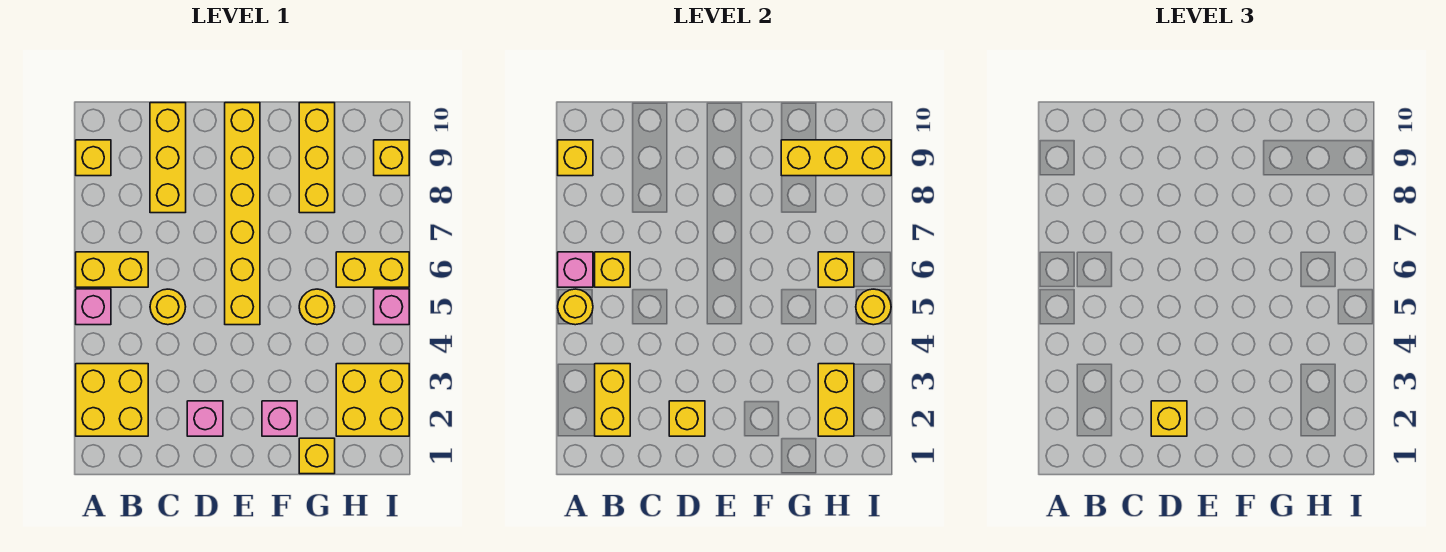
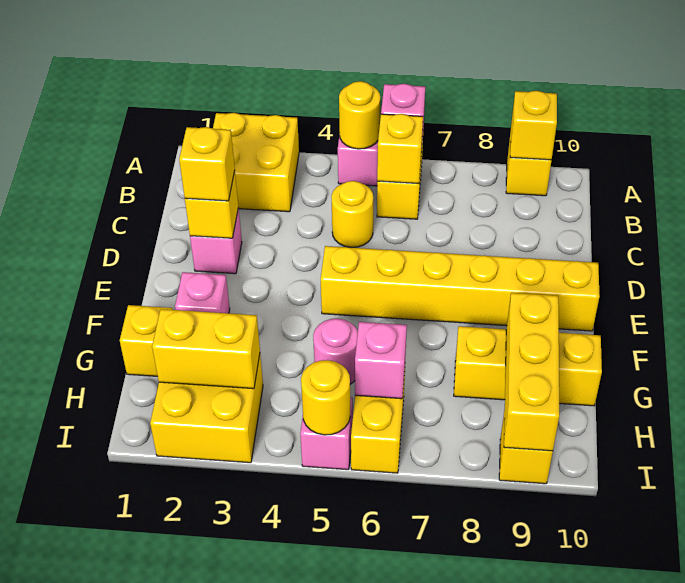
yellow brick B2:B3 level 2 -> none
yellow brick C8:C10 level 1 -> none
yellow round brick G5 level 1 -> pink round brick G5 level 1
yellow brick H6 level 2 -> pink brick H6 level 2

